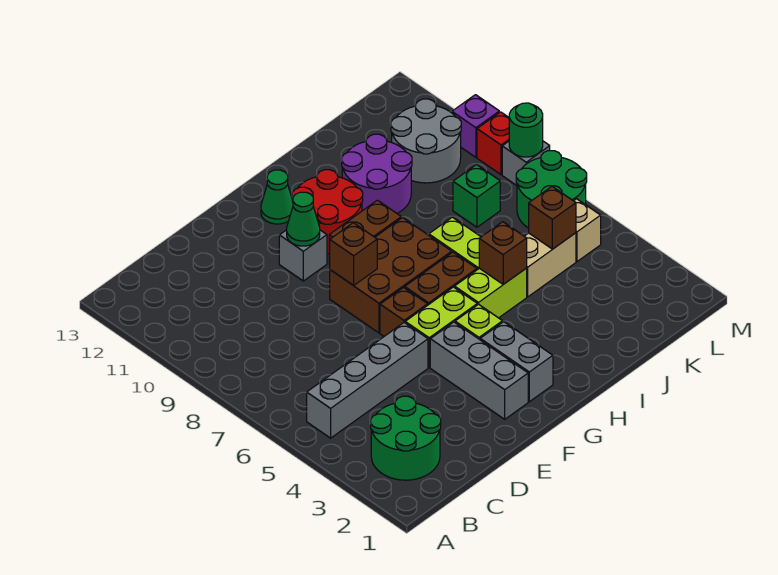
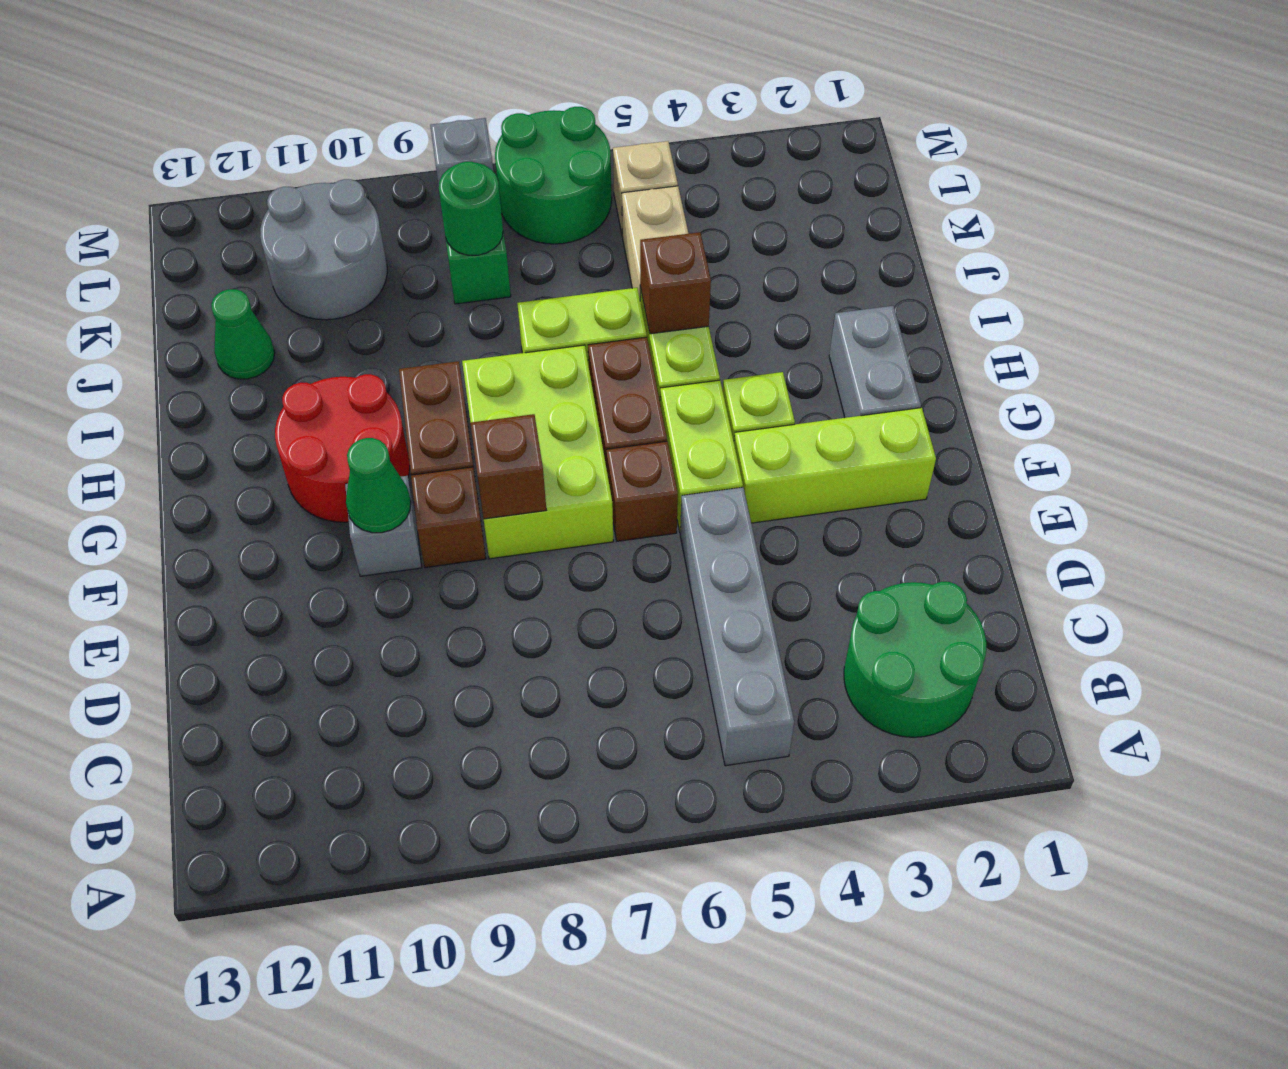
grey brick F2:F4 level 1 -> lime brick F2:F4 level 1
brown brick F7:H8 level 1 -> lime brick F7:H8 level 1
grey brick G2:G3 level 1 -> grey brick G2:H2 level 1
green cone G12 level 1 -> green cone J12 level 1
purple round brick I10:J11 level 1 -> none
brown brick K5 level 2 -> brown brick F9 level 1
green round brick M8 level 2 -> green round brick K8 level 2
red brick M9 level 1 -> none
purple brick M10 level 1 -> none

